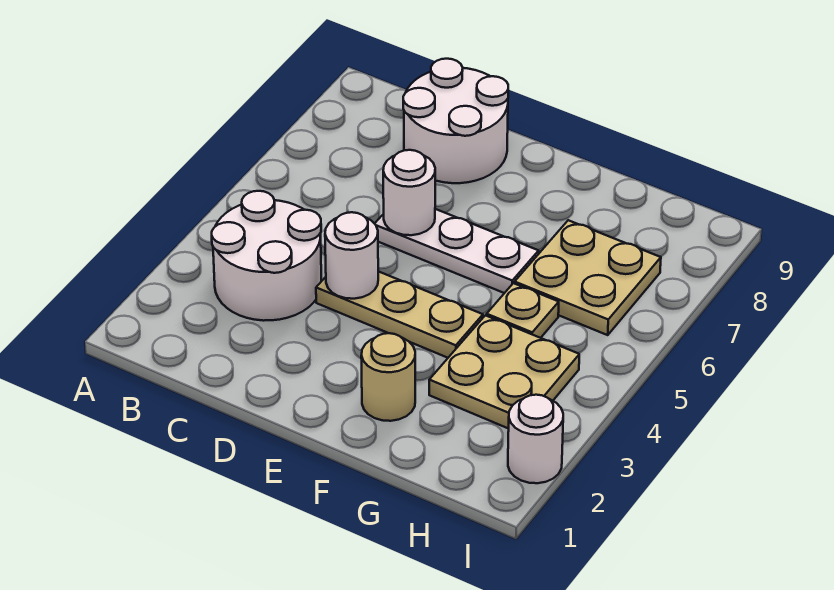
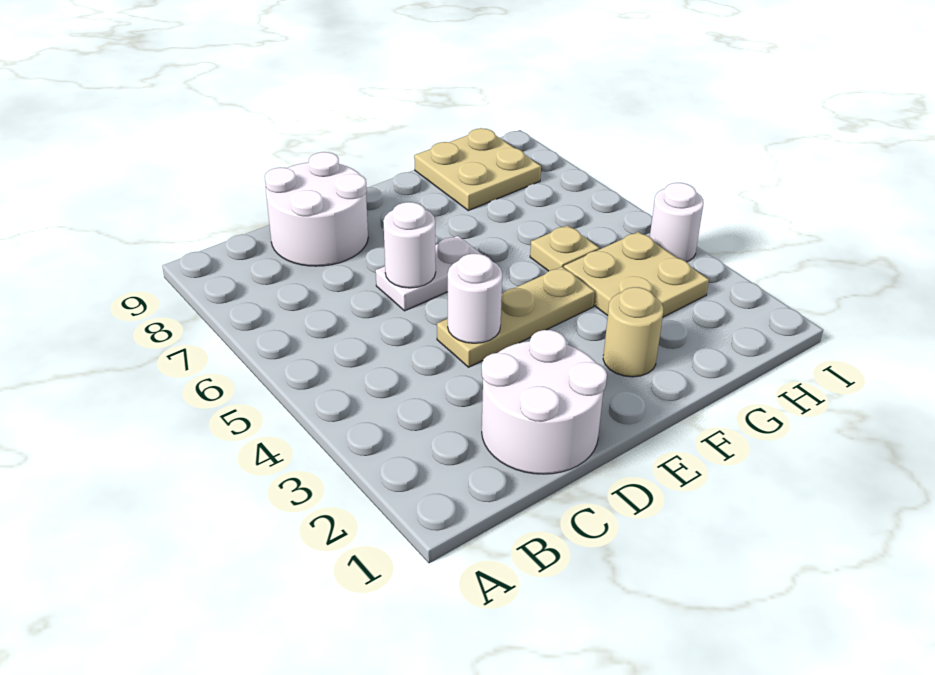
white round brick B3:C4 level 1 -> white round brick C1:D2 level 1
white plate D6:F6 level 1 -> white plate D6:E6 level 1
tan plate G6:H7 level 1 -> tan plate G8:H9 level 1
white round brick I2 level 1 -> white round brick I4 level 1

